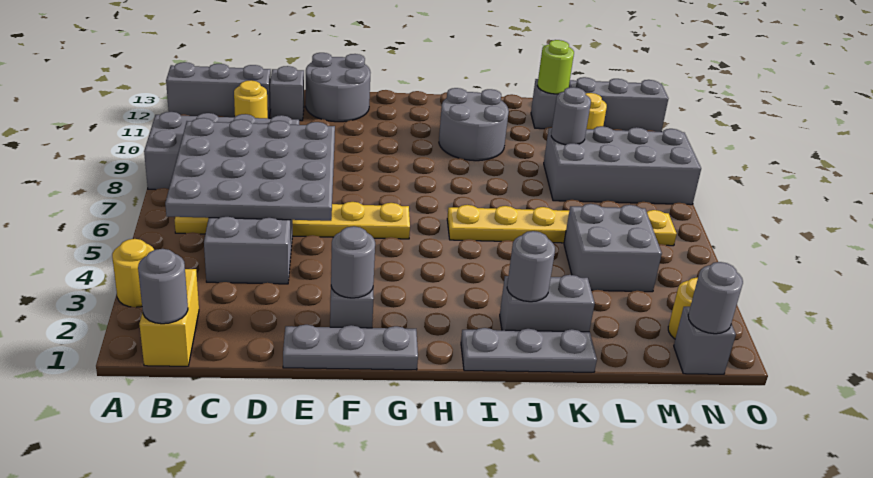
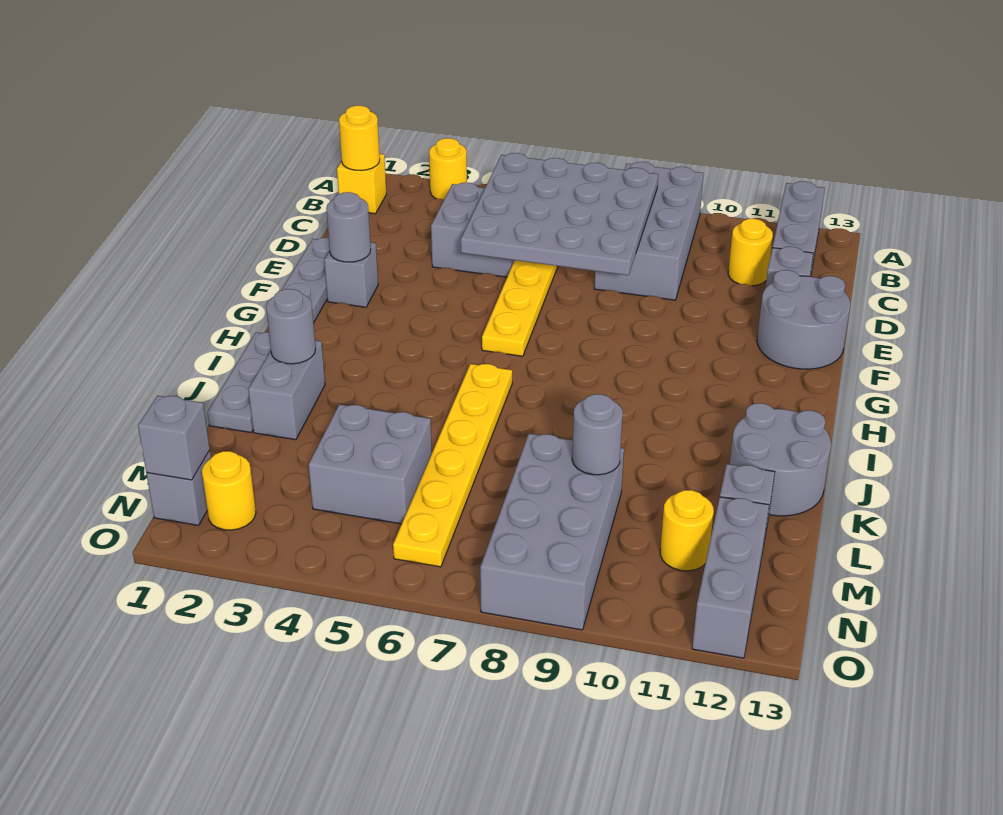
yellow brick B1:B2 level 1 -> yellow brick B1 level 1
grey round brick B1 level 2 -> yellow round brick B1 level 2
grey round brick I10:J11 level 1 -> grey round brick J12:K13 level 1
lime round brick L12 level 2 -> none
grey round brick N1 level 2 -> grey brick N1 level 2

